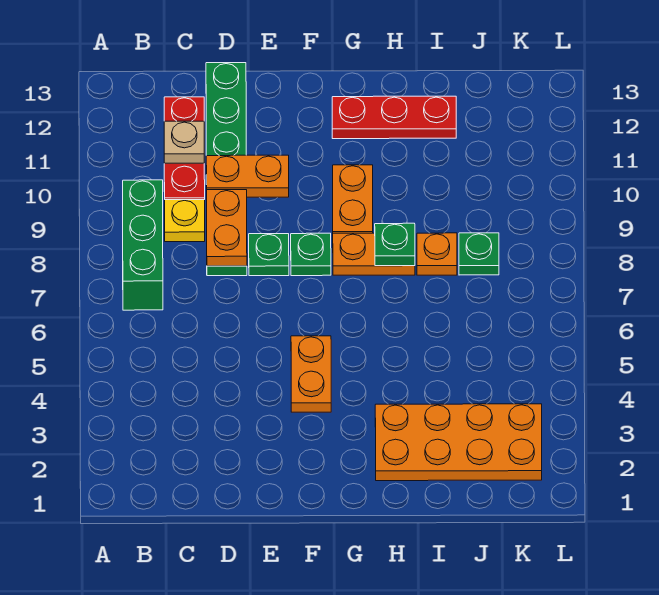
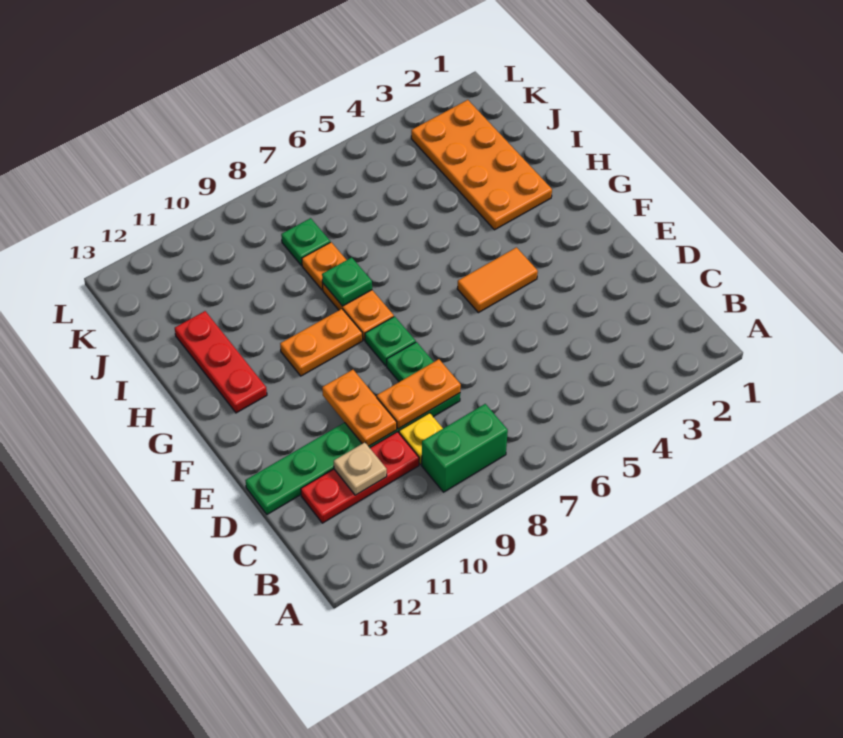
green brick B7:B9 level 1 -> green brick B8:B9 level 1
orange plate F4:F5 level 1 -> orange tile F4:F5 level 1

